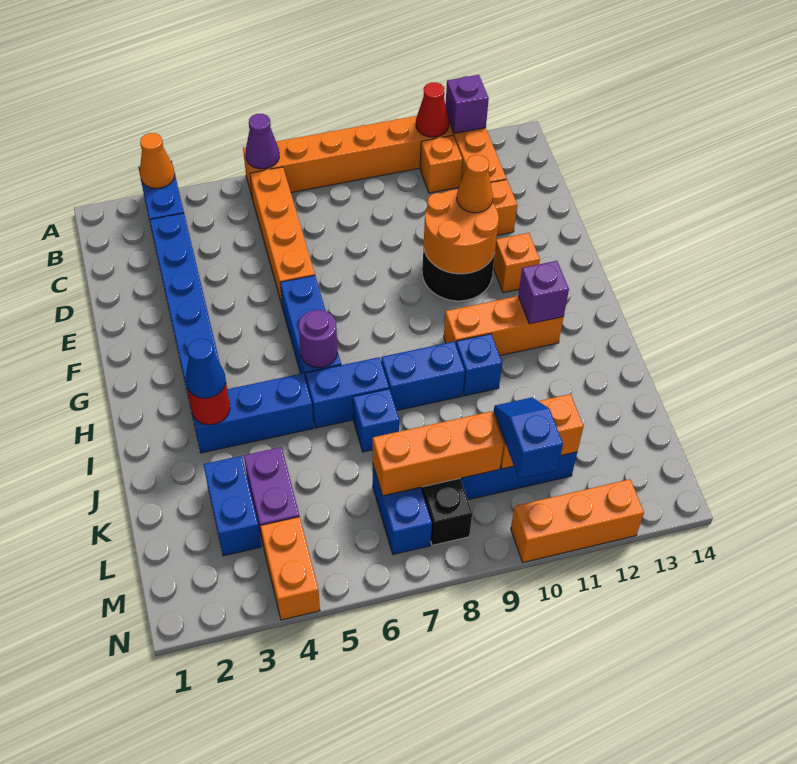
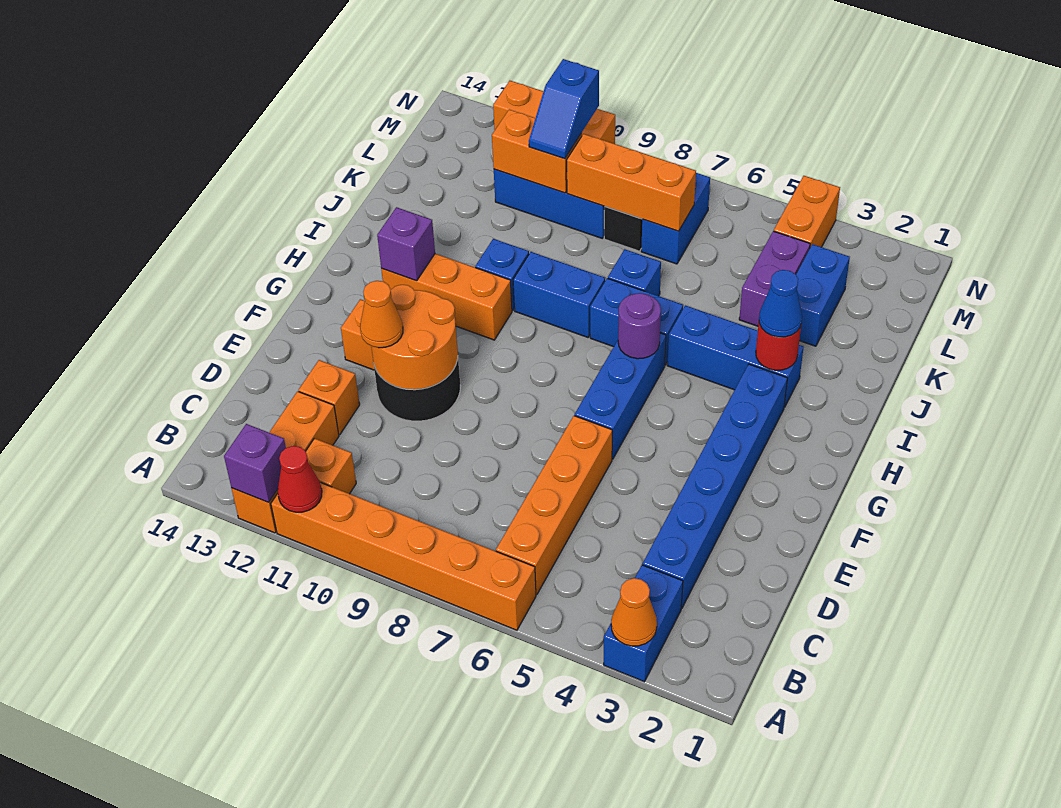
purple cone A6 level 2 -> none

